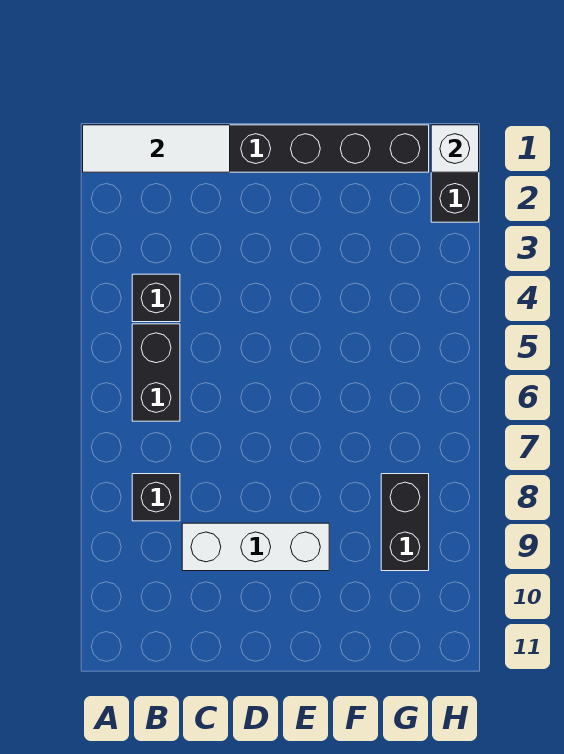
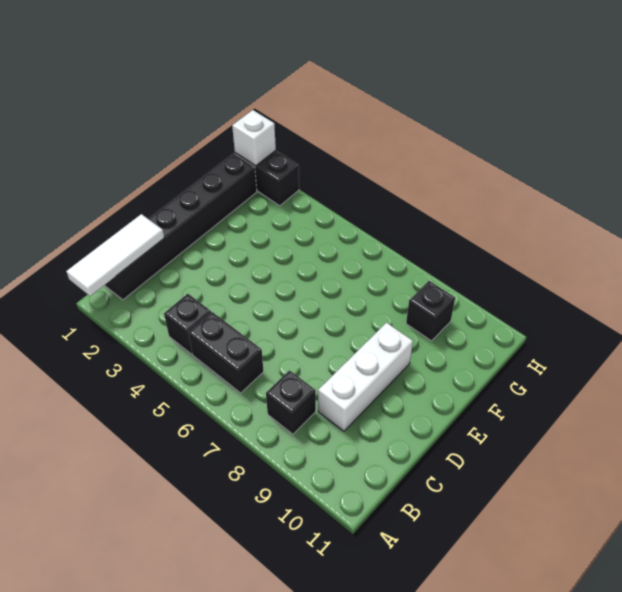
black brick G8:G9 level 1 -> black brick G9 level 1

